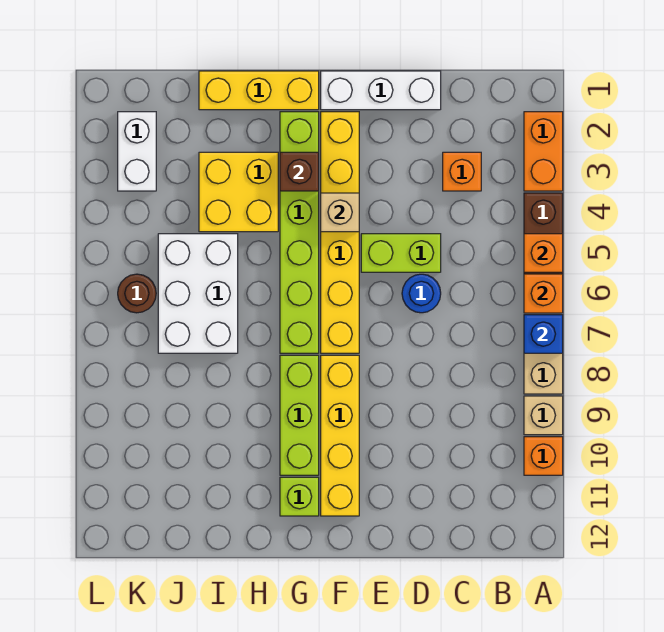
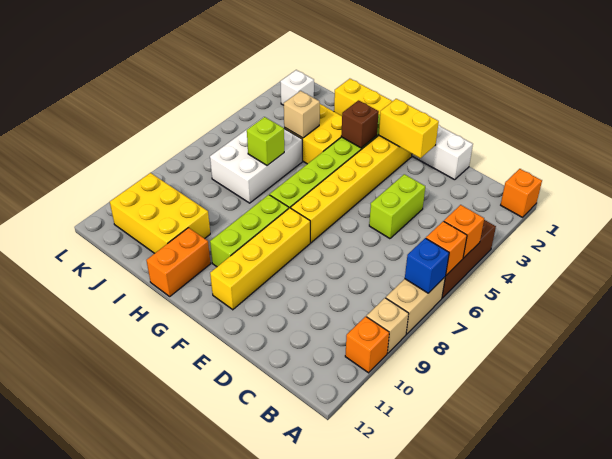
orange brick A2:A3 level 1 -> orange brick H11:H12 level 1
orange brick C3 level 1 -> orange brick A1 level 1
lime brick D5:E5 level 1 -> lime brick D4:D5 level 1
blue round brick D6 level 1 -> none
none -> yellow brick E2:F2 level 2
tan brick F4 level 2 -> tan brick I4 level 2
lime brick G11 level 1 -> lime brick I6 level 2
none -> yellow brick I10:K11 level 1
white brick K2:K3 level 1 -> white brick K2 level 1
brown round brick K6 level 1 -> none

